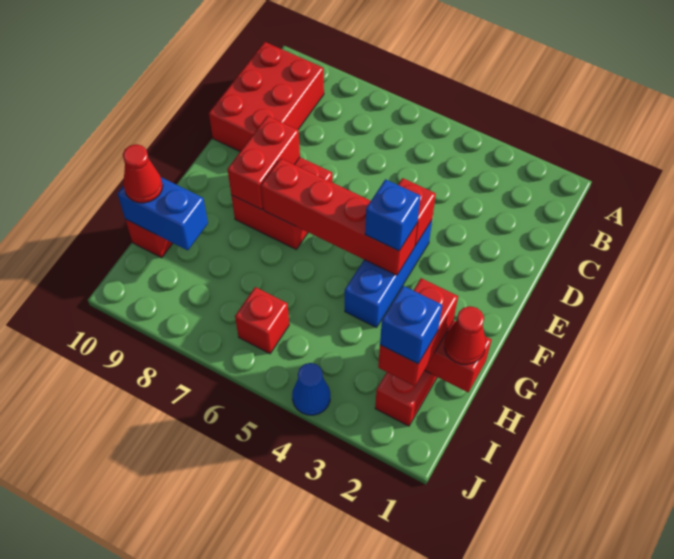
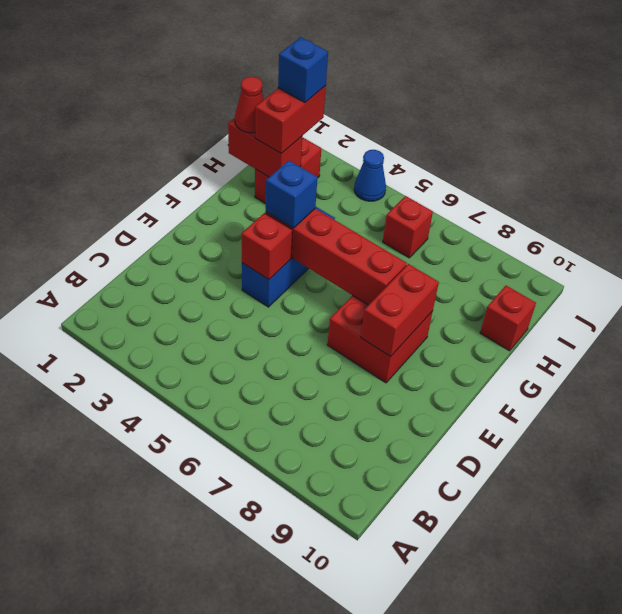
red brick B9:D10 level 1 -> none
blue brick H9:H10 level 2 -> none
red cone H10 level 3 -> none

